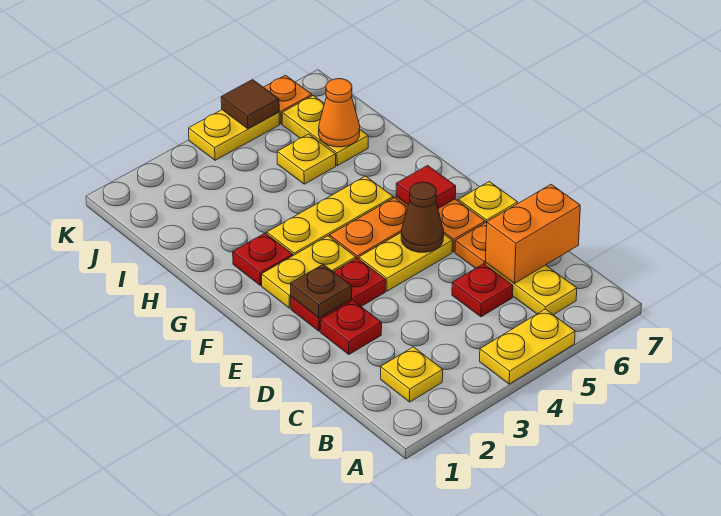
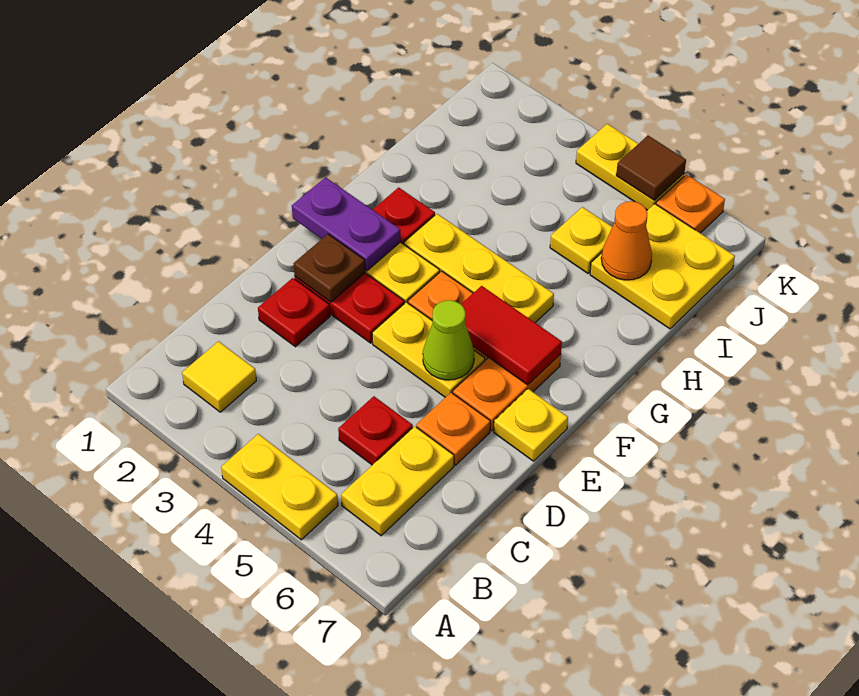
yellow plate B2 level 1 -> yellow tile B2 level 1
orange brick C6:C7 level 2 -> none
brown cone E5 level 2 -> lime cone E5 level 2
none -> purple plate F1:F2 level 2
red tile F6 level 2 -> red tile F5:F6 level 2
yellow plate I6:J6 level 1 -> yellow plate I6:J7 level 1

